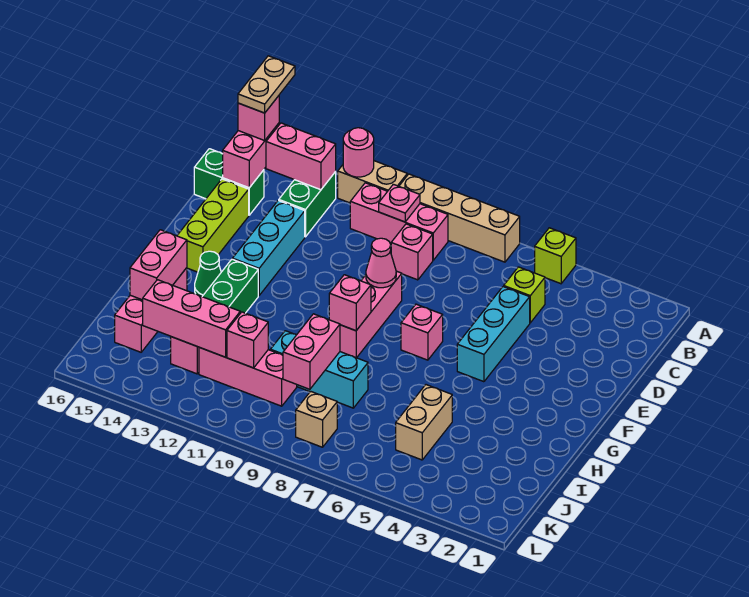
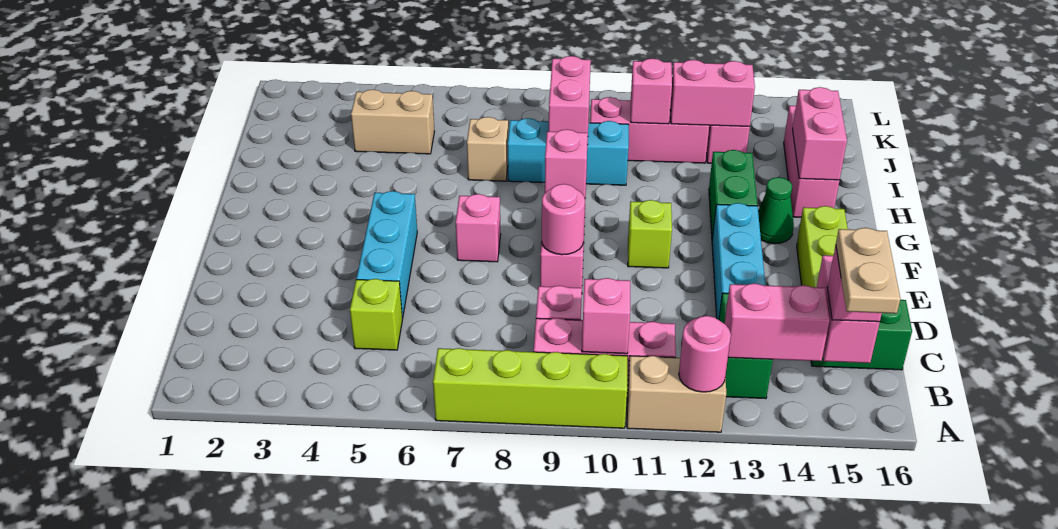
lime brick A5 level 1 -> lime brick F11 level 1
tan brick A7:A10 level 1 -> lime brick A7:A10 level 1
pink plate B10 level 2 -> pink brick B10 level 2
pink cone E9 level 2 -> pink round brick E9 level 2
tan brick I5:J5 level 1 -> tan brick J4:J5 level 1
pink brick J12:J14 level 2 -> pink brick J12:J13 level 2
tan brick K8 level 1 -> tan brick I7 level 1

